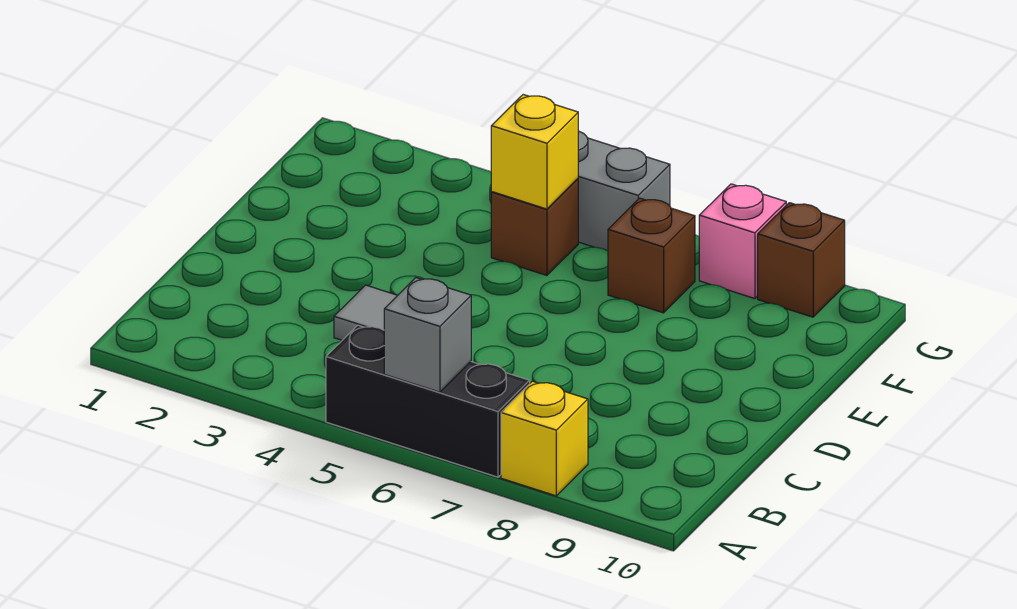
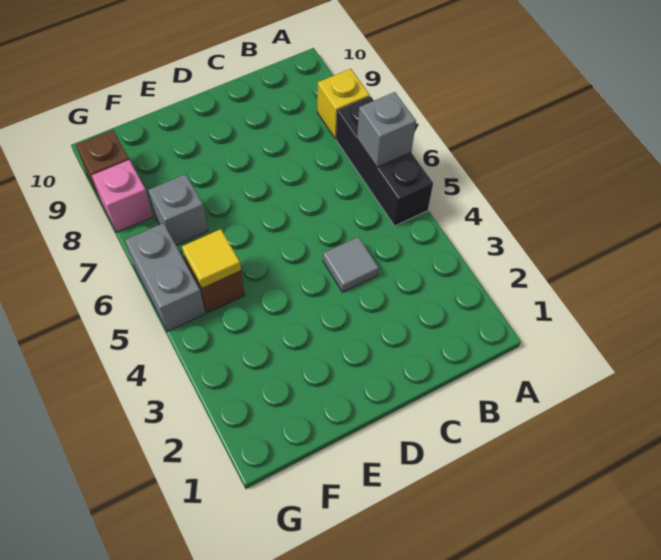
yellow brick F5 level 2 -> yellow tile F5 level 2
brown brick F7 level 1 -> grey brick F7 level 1

